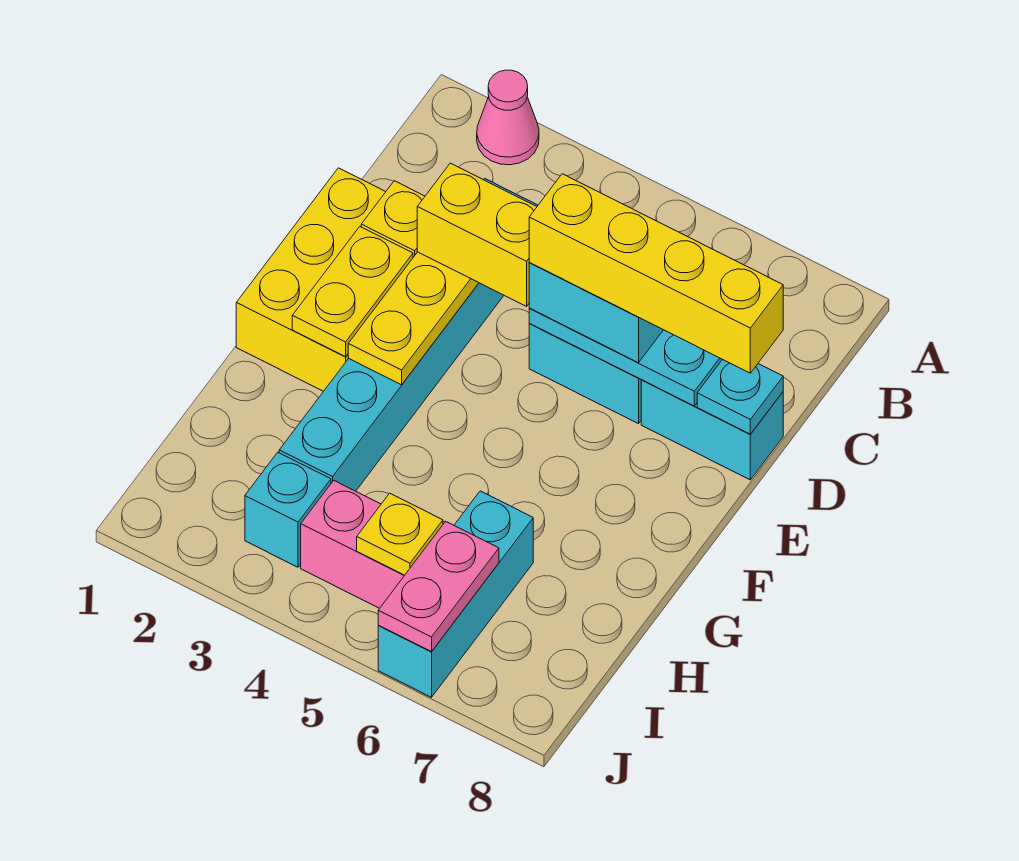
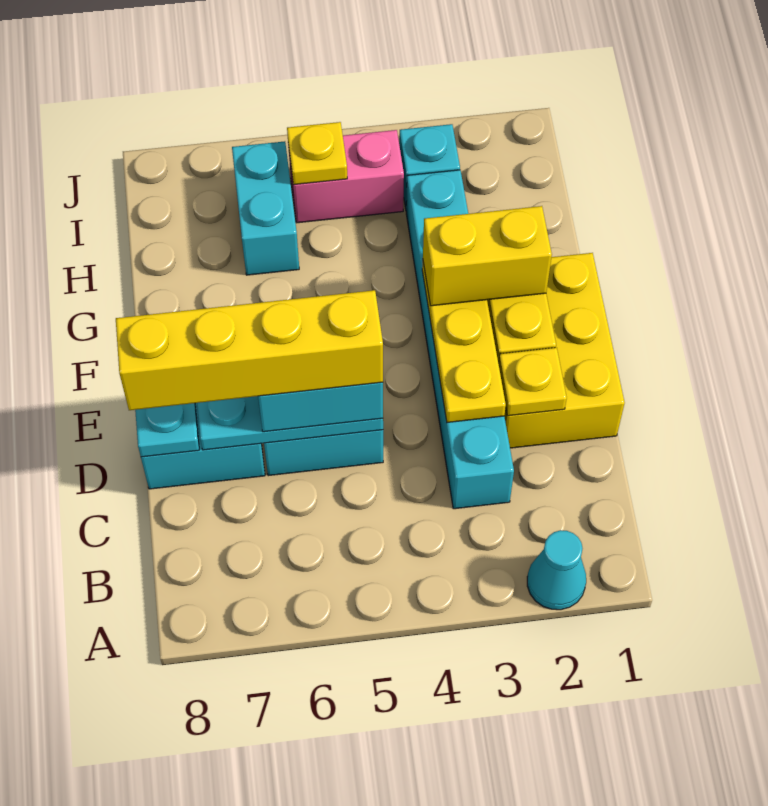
pink cone A2 level 1 -> cyan cone A2 level 1
yellow brick D3:D4 level 3 -> yellow brick F2:F3 level 3
cyan brick H6:J6 level 1 -> cyan brick H6:I6 level 1
pink plate I6:J6 level 2 -> none

